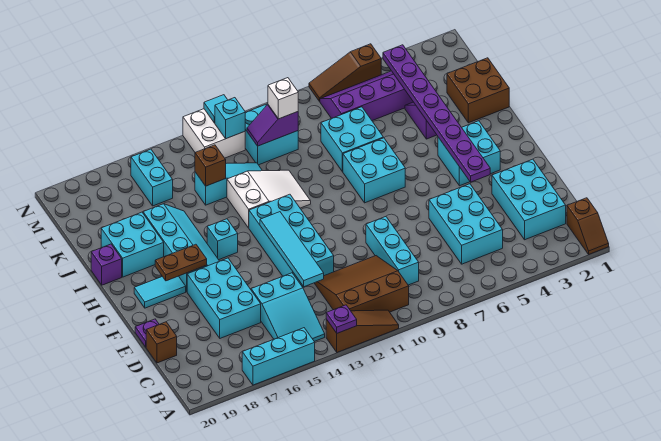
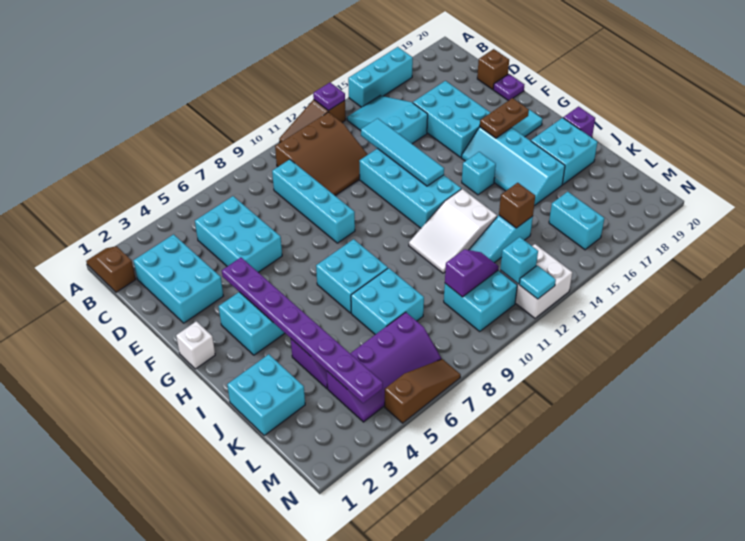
cyan brick C9:E9 level 1 -> cyan brick C9:F9 level 1
brown brick J1:K2 level 1 -> cyan brick J1:K2 level 1
white brick L10 level 3 -> white brick G1 level 1

